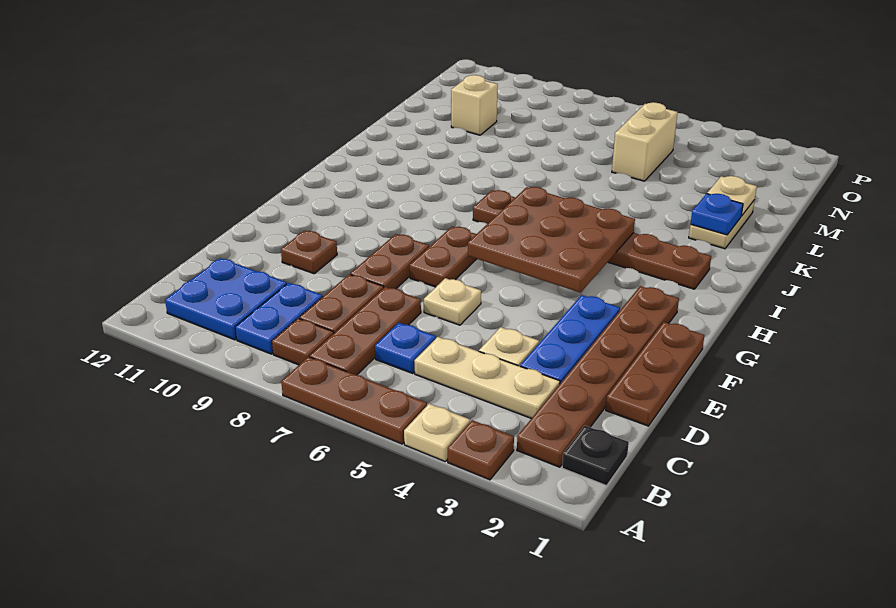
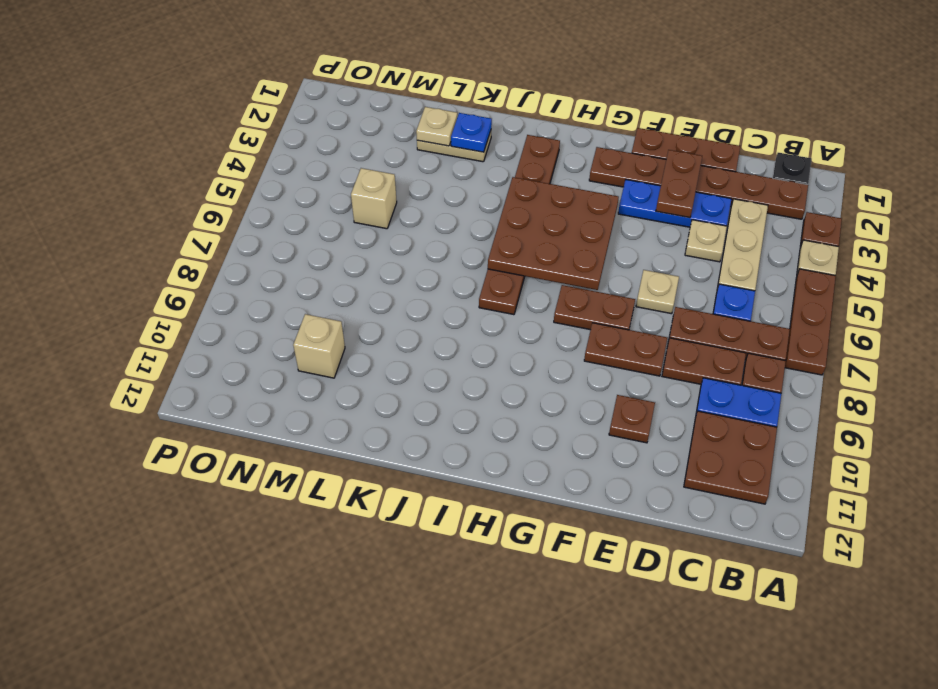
blue plate B10:C11 level 1 -> brown plate B10:C11 level 1
none -> brown plate E2:E3 level 2
tan brick M5:N5 level 1 -> tan brick M5 level 1

